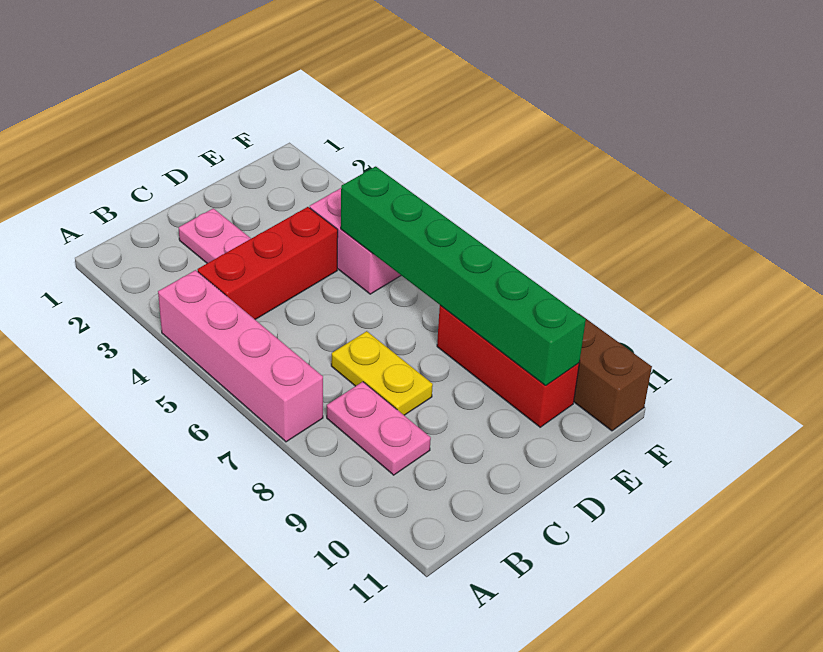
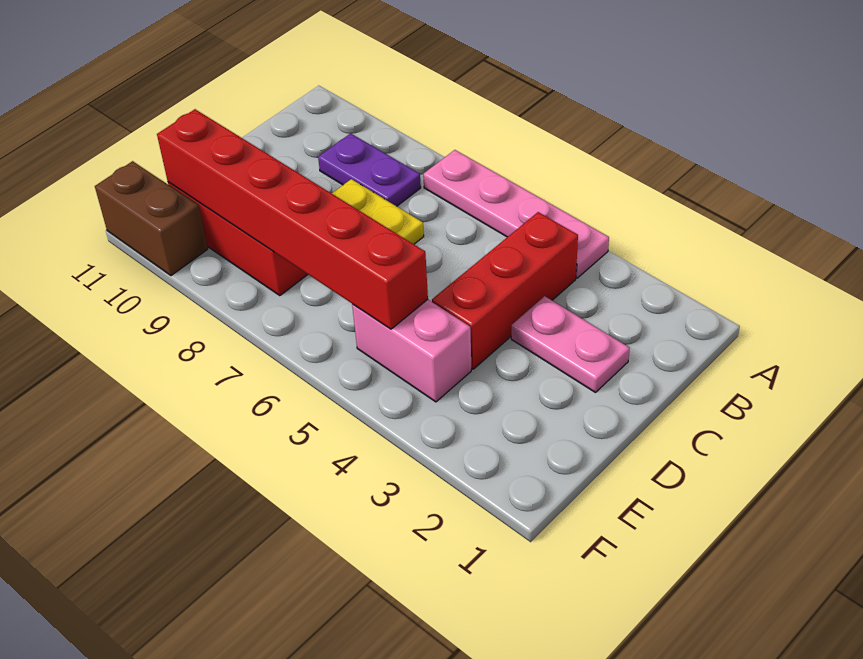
pink brick A4:A7 level 1 -> pink plate A4:A7 level 1
pink plate B8:B9 level 1 -> purple plate B8:B9 level 1
green brick E5:E10 level 2 -> red brick E5:E10 level 2

